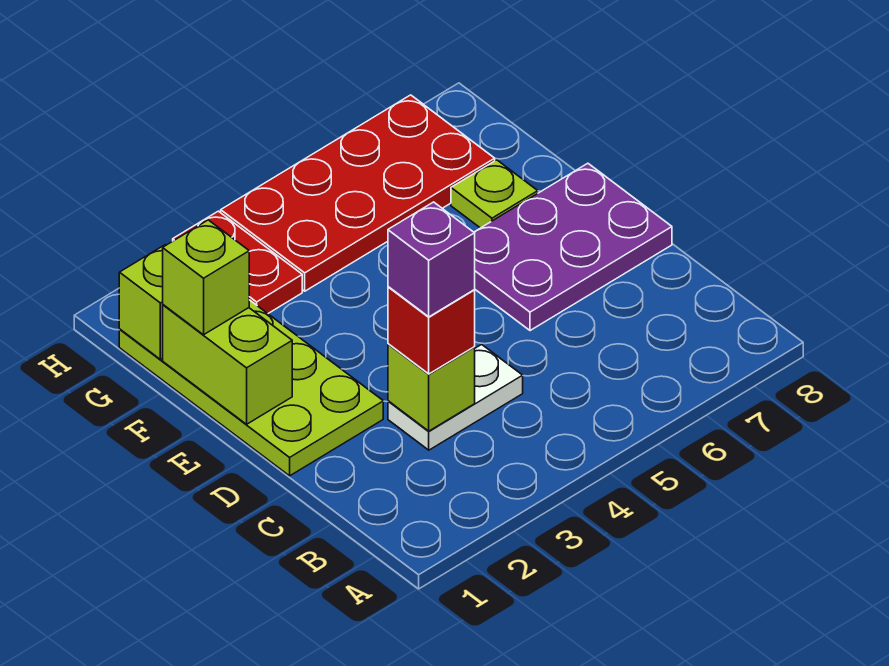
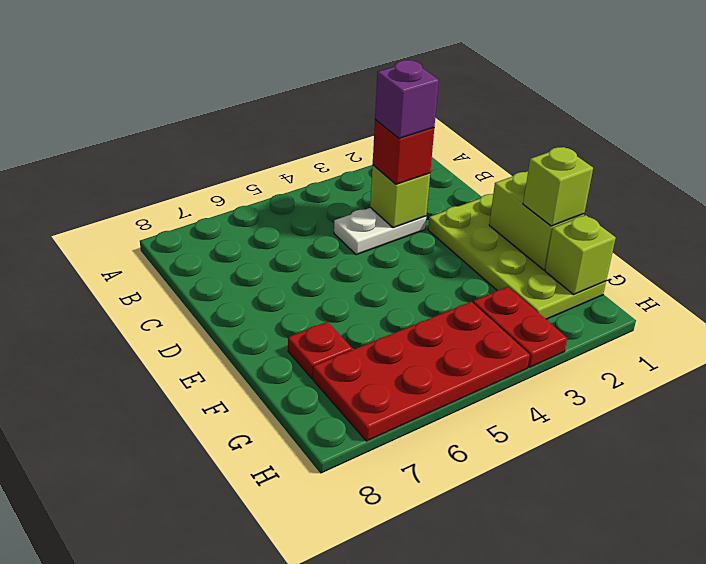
purple plate D6:E8 level 1 -> none
lime plate F7 level 1 -> red plate F7 level 1

